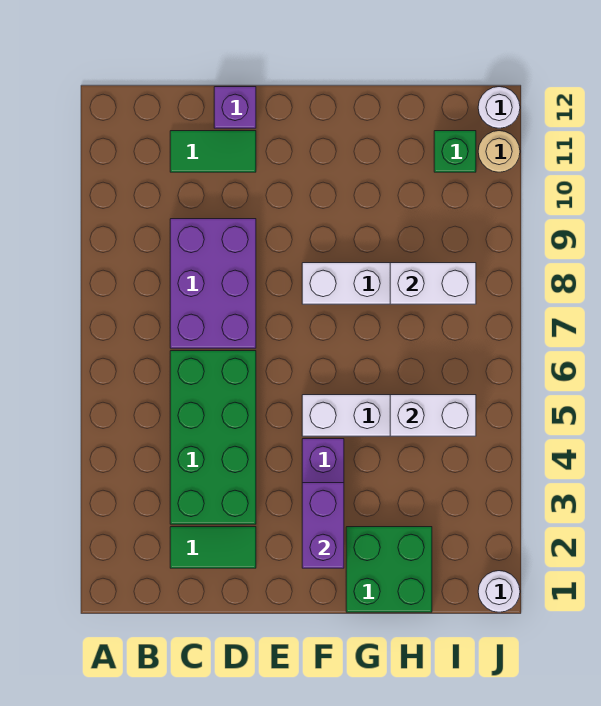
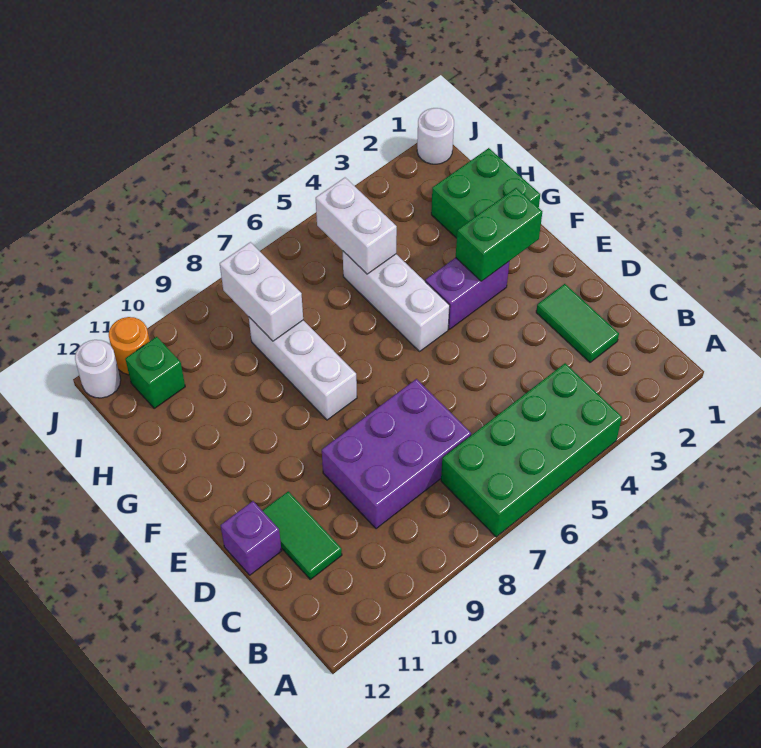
green brick C3:D6 level 1 -> green brick A4:B7 level 1
purple brick F2:F3 level 2 -> green brick F2:F3 level 2
tan round brick J11 level 1 -> orange round brick J11 level 1

